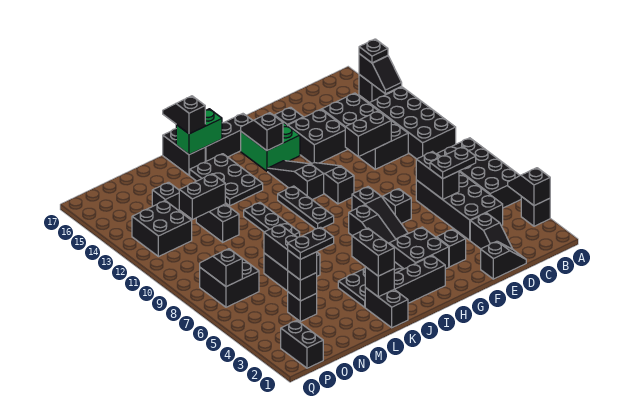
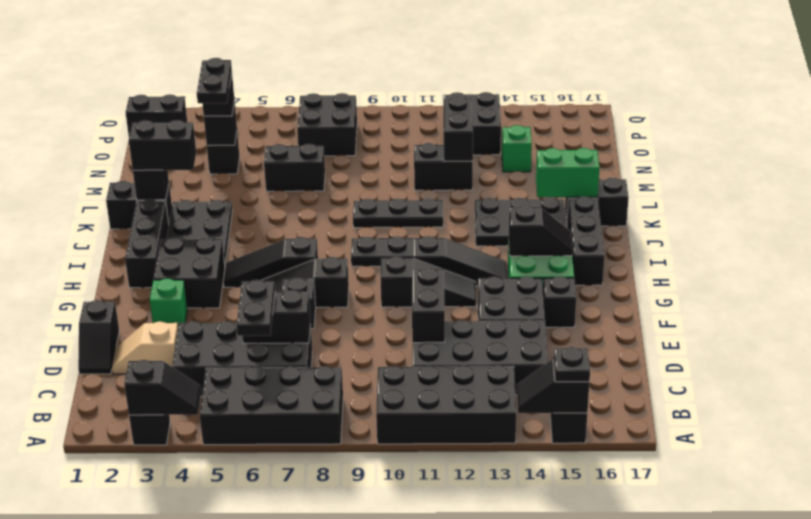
black slope D2:D3 level 1 top 3 -> tan slope D2:D3 level 1 top 3
black brick F3 level 1 -> green brick F3 level 1
green brick J16:K16 level 2 -> green brick K15:K16 level 2
black slope K16:K17 level 3 top 16 -> none
black brick M5:M7 level 2 -> none
black brick N14 level 1 -> green brick N14 level 1
black slope P7:P8 level 2 top 7 -> none

